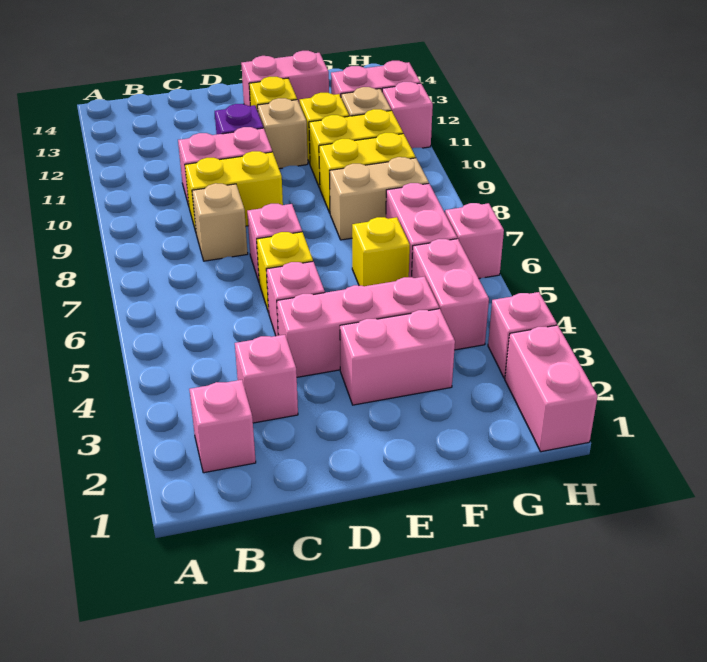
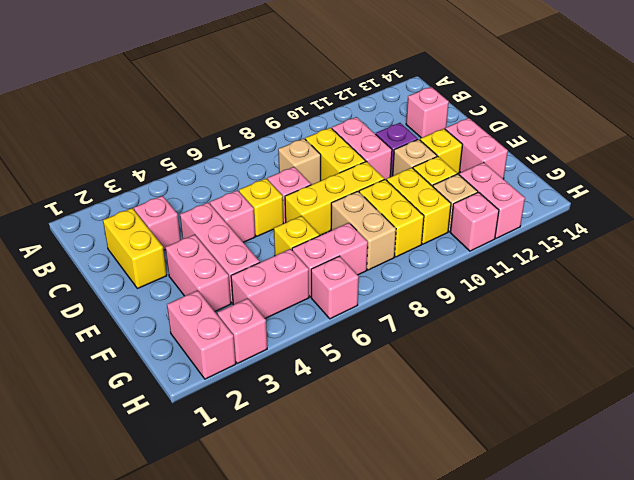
pink brick B2 level 1 -> pink brick C13 level 1
none -> yellow brick C2:D2 level 1
none -> yellow brick E7:E9 level 1
pink brick H1:H2 level 1 -> pink brick G2:H2 level 1

